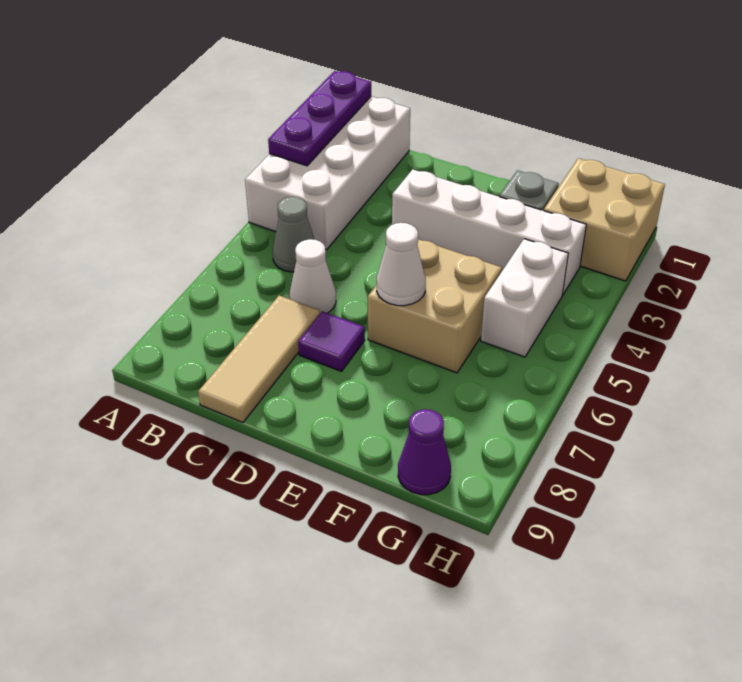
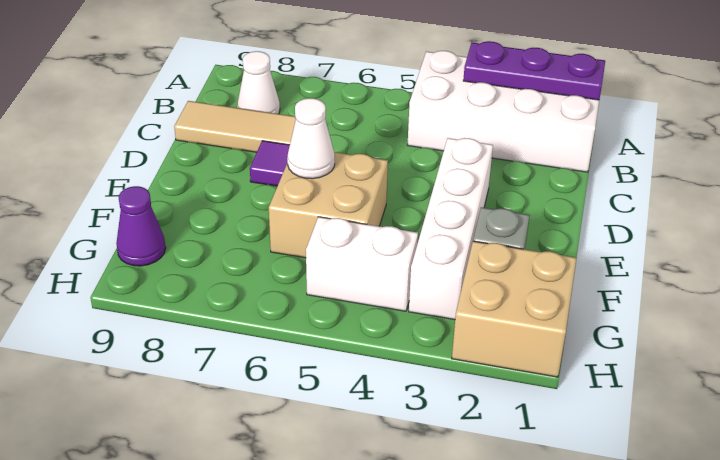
grey cone B5 level 1 -> none
white cone C6 level 1 -> white cone B8 level 1

